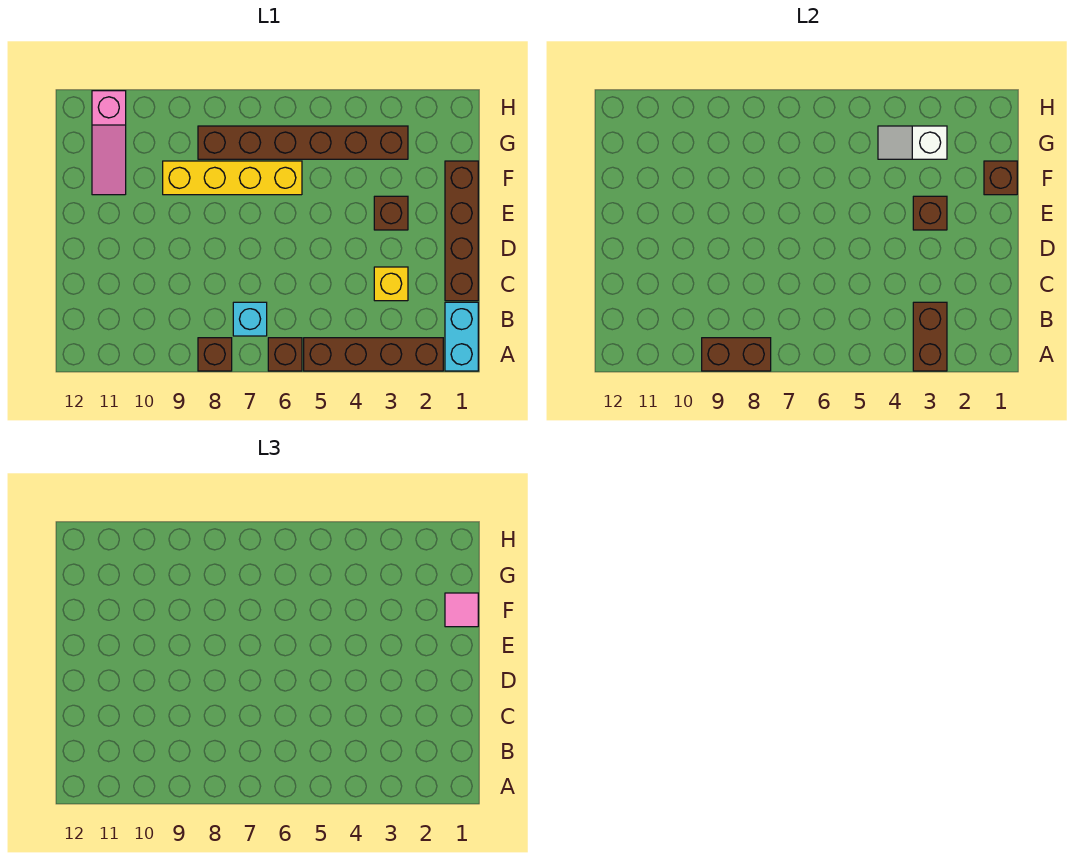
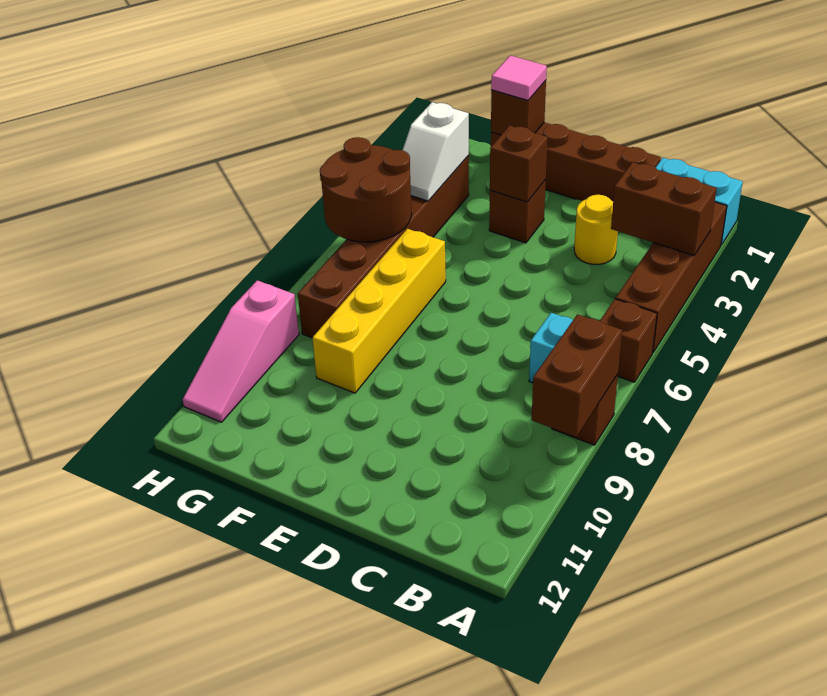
yellow brick C3 level 1 -> yellow round brick C3 level 1
pink slope F11:H11 level 1 top H -> pink slope H9:H11 level 1 top 9
none -> brown round brick G5:H6 level 2

